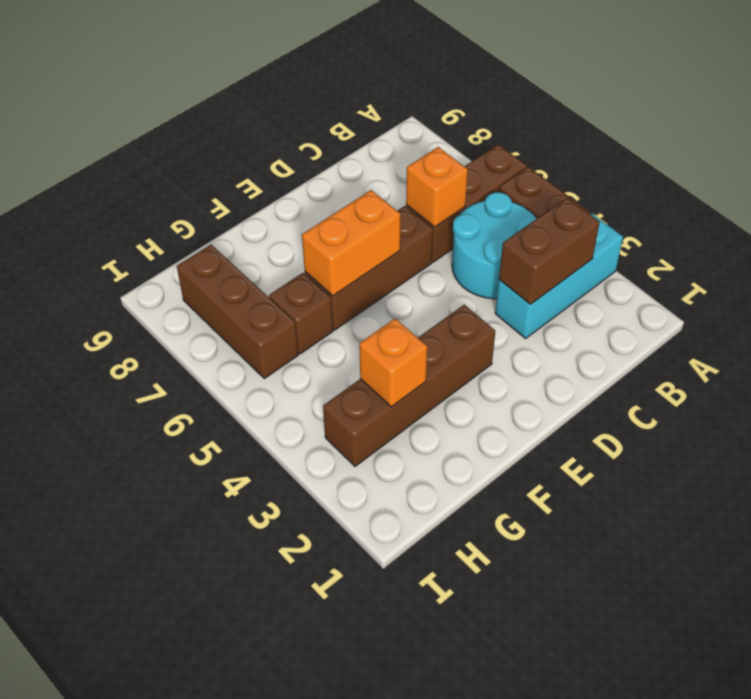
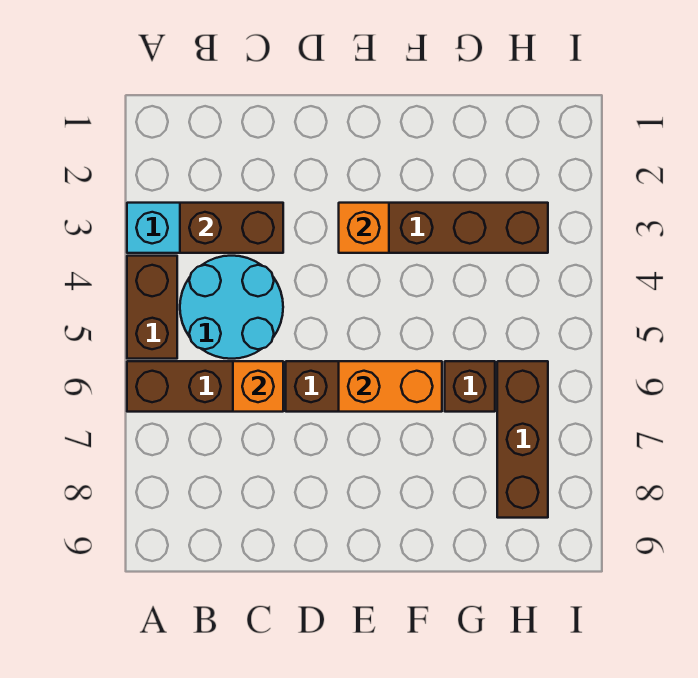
orange brick G3 level 2 -> orange brick E3 level 2

